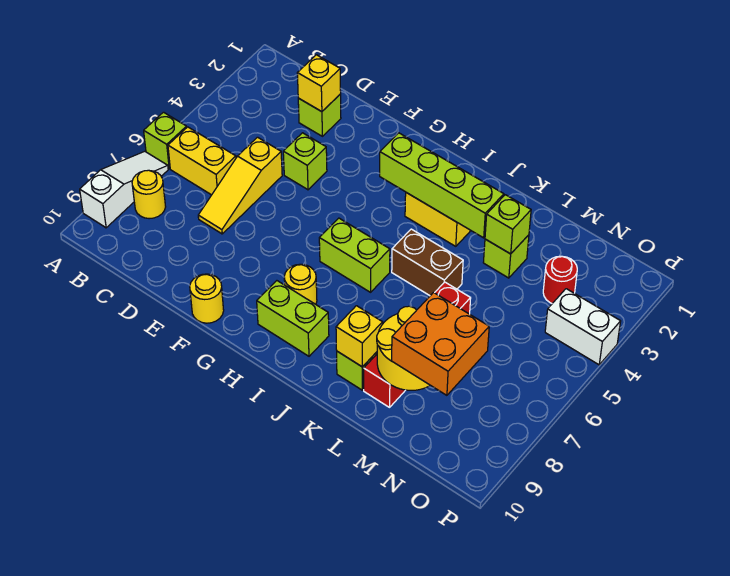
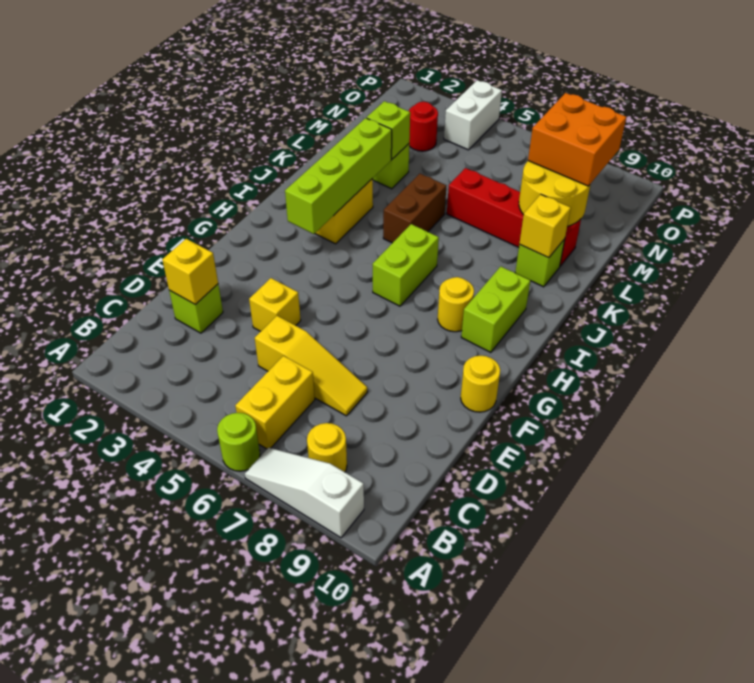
lime brick A6 level 1 -> lime round brick A6 level 1
lime brick E4 level 1 -> yellow brick E4 level 1

